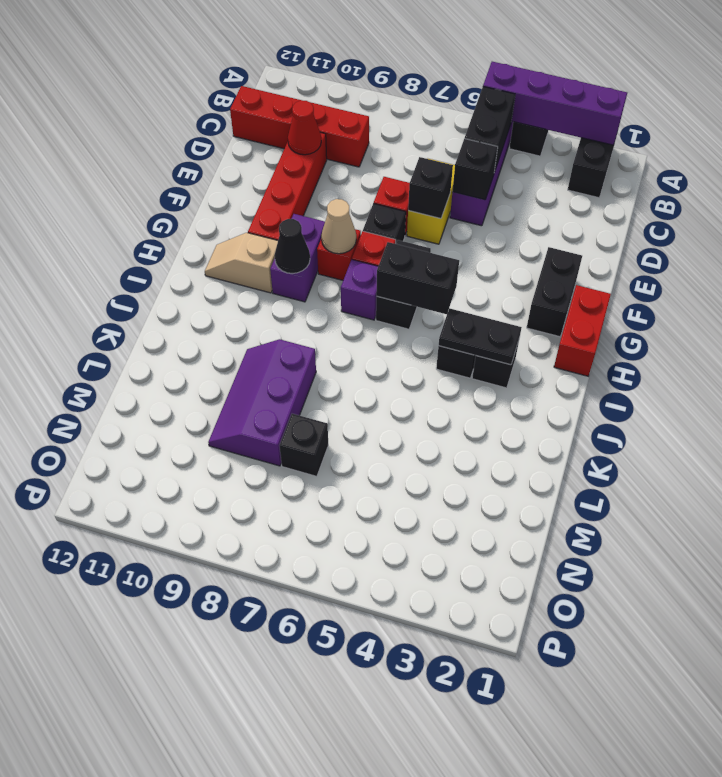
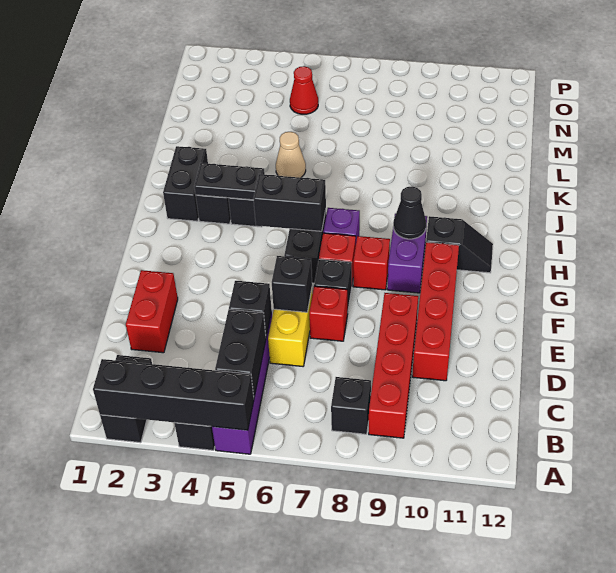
purple brick A2:A5 level 2 -> black brick A2:A5 level 2
red brick C9:C12 level 1 -> red brick B9:E9 level 1
red cone D10 level 2 -> red cone N5 level 1
black brick F2:G2 level 1 -> black brick I2:J2 level 1
red brick G1:H1 level 1 -> red brick D2:E2 level 1
tan cone G8 level 2 -> tan cone K5 level 1
tan slope H10:H11 level 1 top 10 -> black slope H10:H11 level 1 top 10
purple slope K8:M9 level 1 top 8 -> none
black brick M7 level 1 -> black brick B8 level 1

